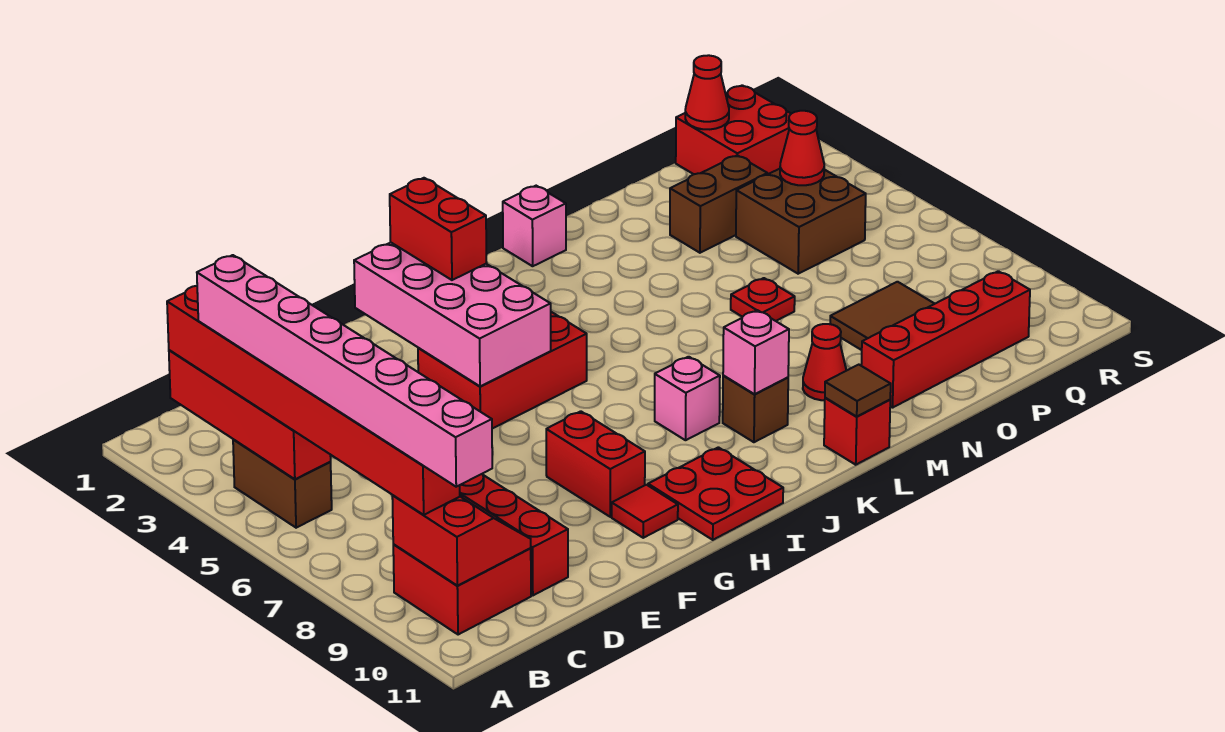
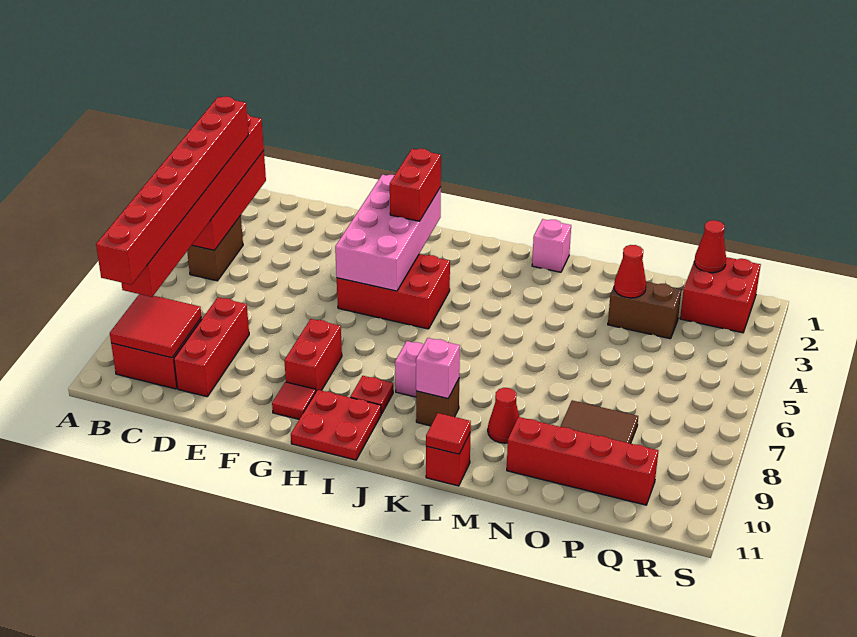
pink brick B3:B10 level 4 -> red brick B3:B10 level 4
red slope B9:C10 level 2 top B -> red tile B9:C10 level 2
brown tile L11 level 2 -> red tile L11 level 2
red plate N6 level 1 -> red plate I9 level 1
brown brick P4:Q5 level 1 -> none
red cone Q4 level 2 -> red cone O3 level 2

